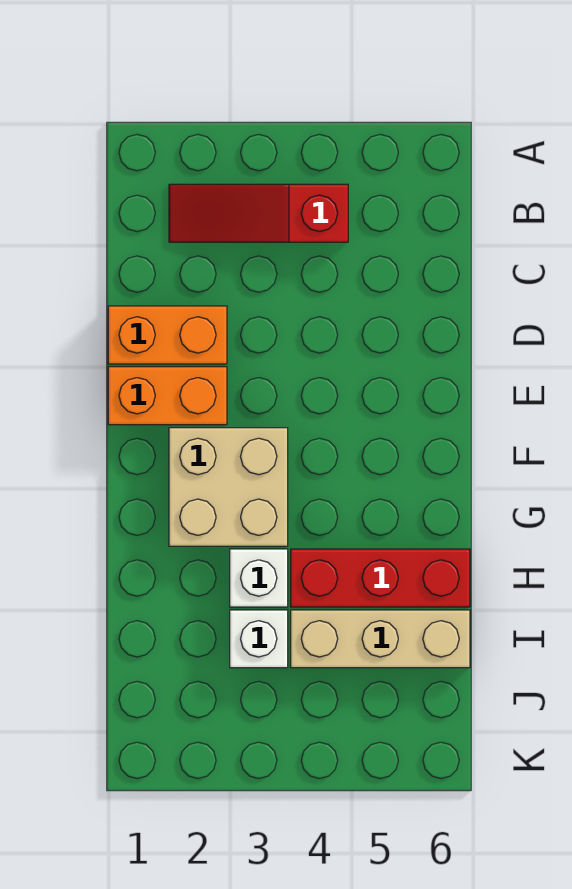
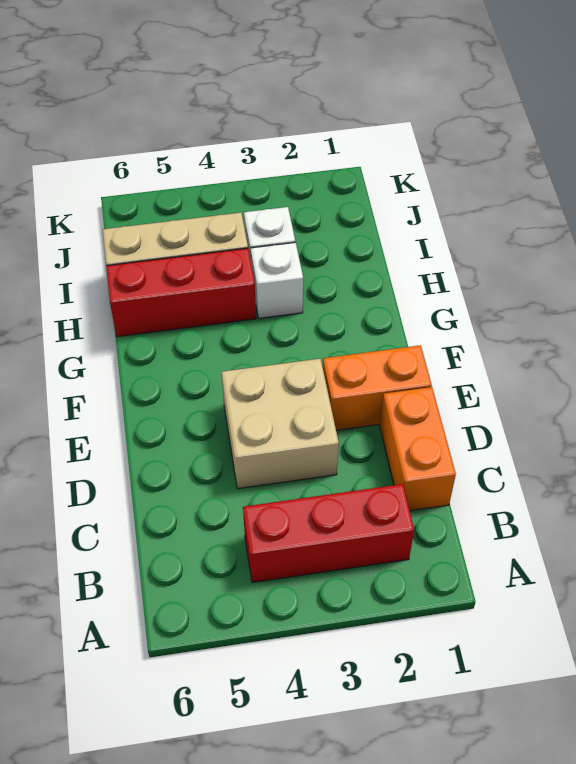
red slope B2:B4 level 1 top 4 -> red brick B2:B4 level 1
orange brick D1:D2 level 1 -> orange brick C1:D1 level 1
tan brick F2:G3 level 1 -> tan brick D3:E4 level 1

